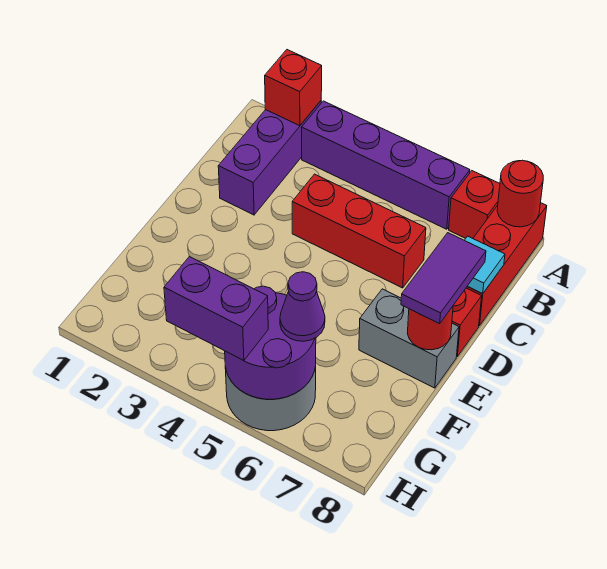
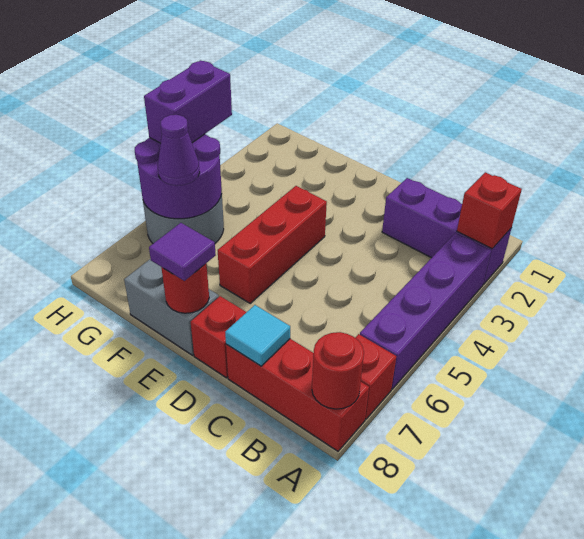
red brick C4:C6 level 1 -> red brick E4:E6 level 1
purple tile D8:E8 level 3 -> purple tile E8 level 3
grey brick E7:E8 level 1 -> grey brick E8:F8 level 1

